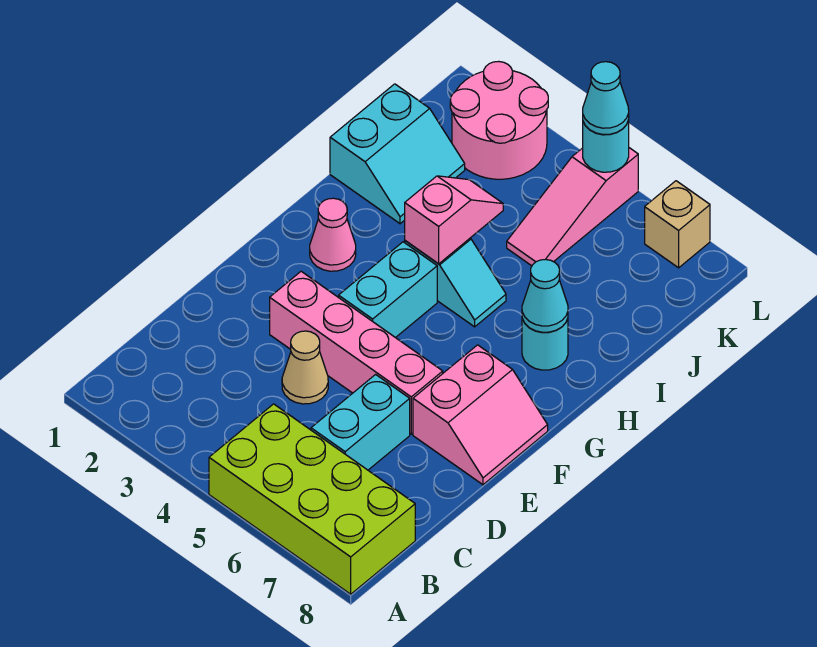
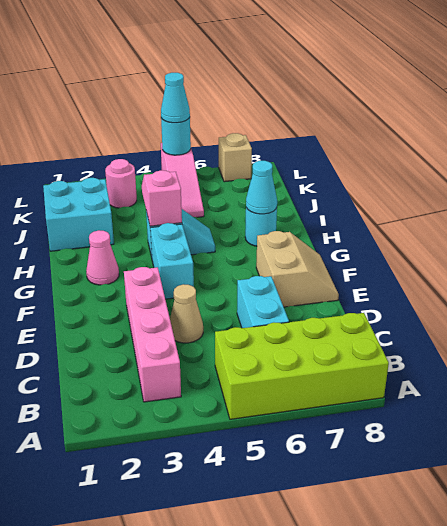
pink brick E3:E6 level 1 -> pink brick B3:E3 level 1
pink slope E7:F8 level 1 top 7 -> tan slope E7:F8 level 1 top 7
cyan slope I1:J2 level 1 top 1 -> cyan brick I1:J2 level 1
pink round brick K2:L3 level 1 -> pink round brick K3 level 1

